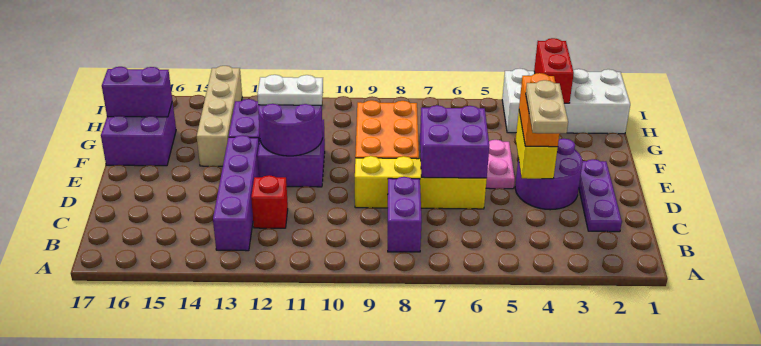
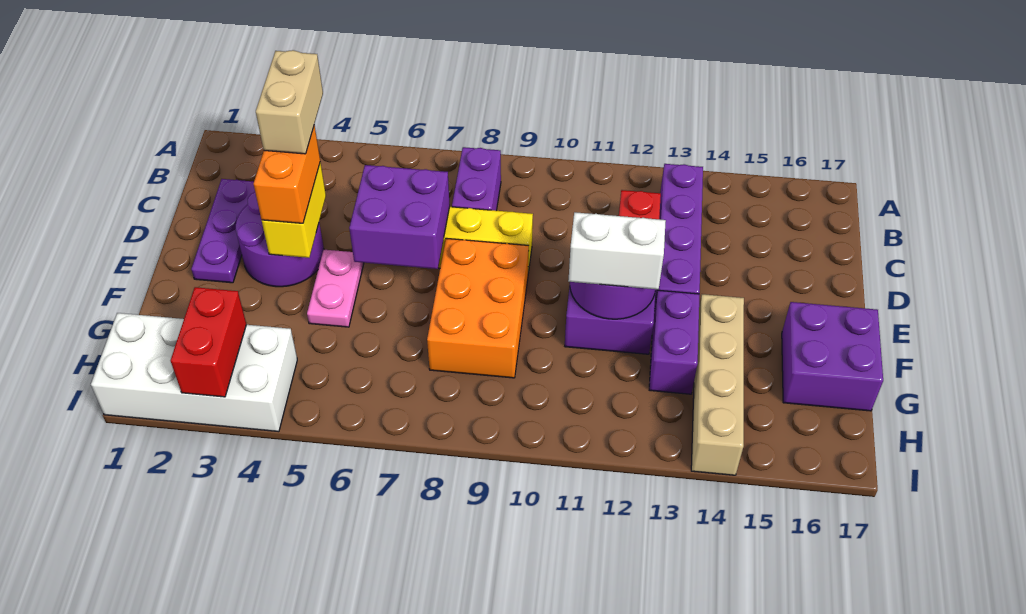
tan plate C4:D4 level 4 -> tan brick C4:D4 level 4
white plate F11:F12 level 3 -> white brick F11:F12 level 3
purple brick G16:G17 level 2 -> none

